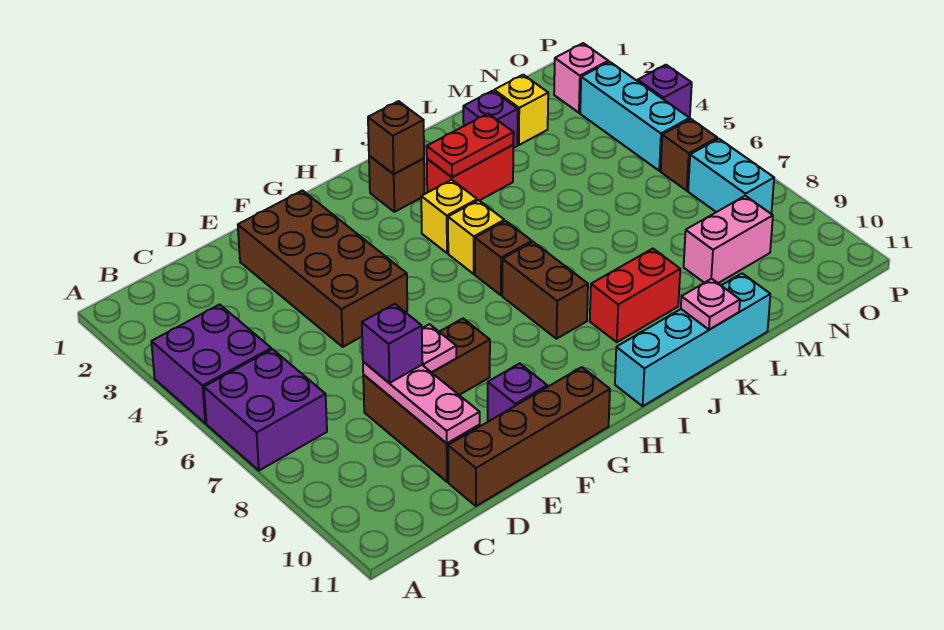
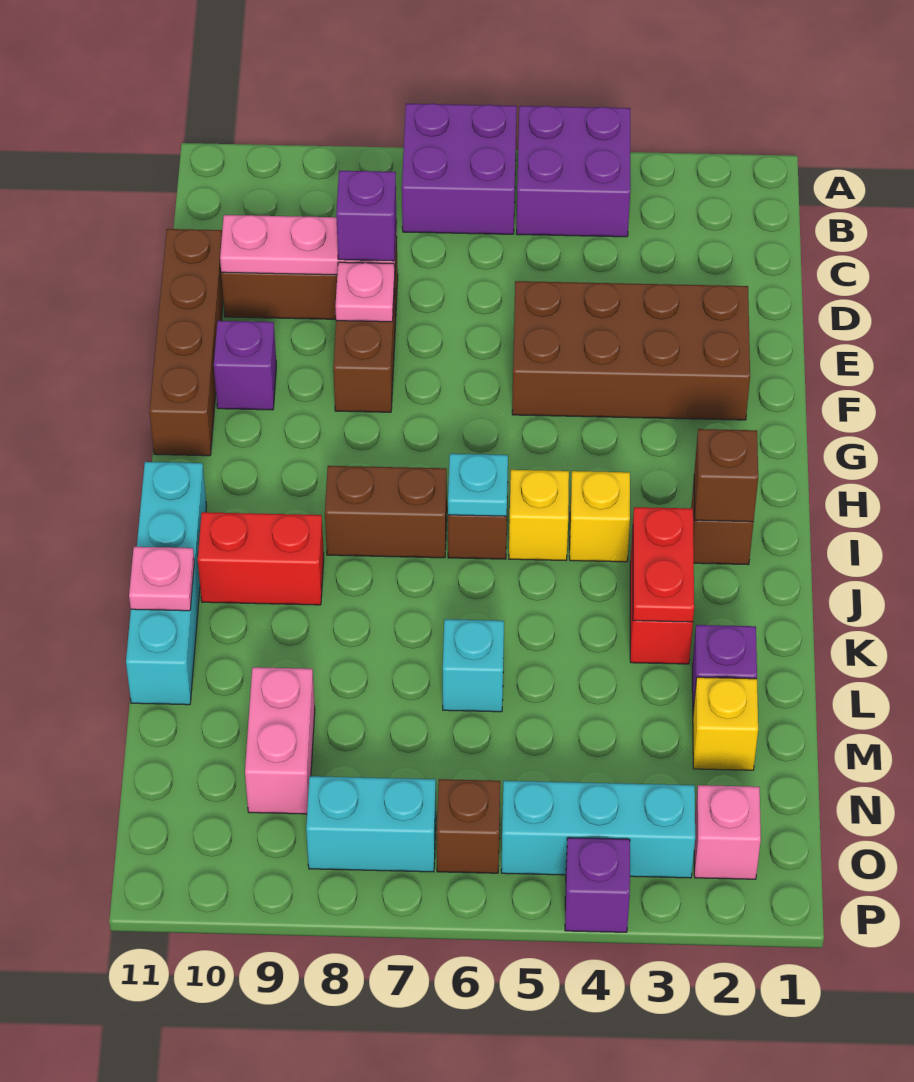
none -> cyan plate I6 level 2
red brick J9:K9 level 1 -> red brick J9:J10 level 1
none -> cyan brick L6 level 1

